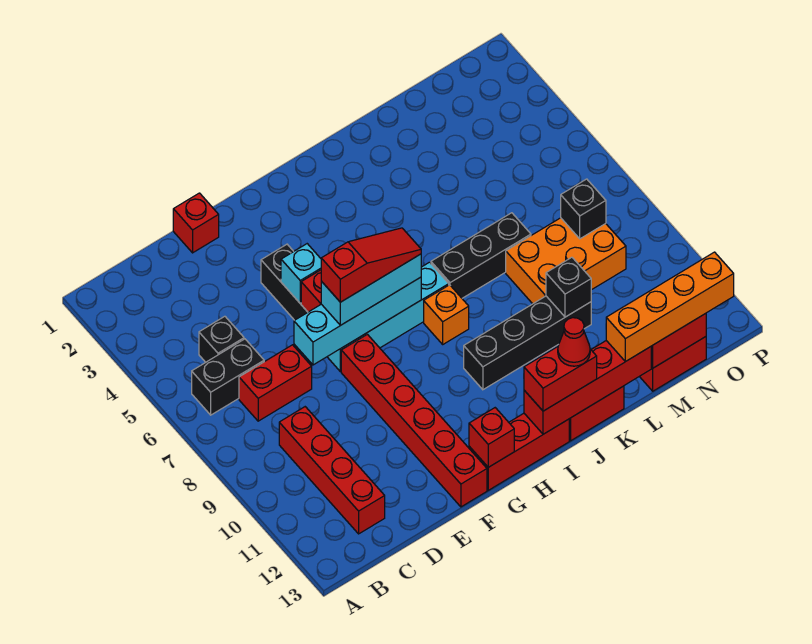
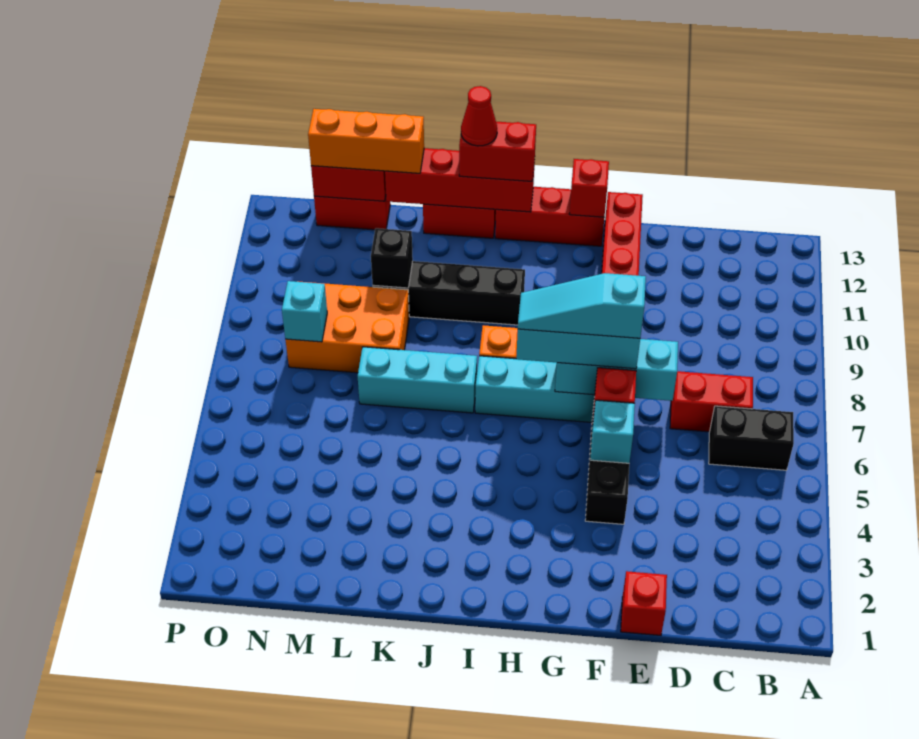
black brick C5 level 1 -> none
red brick C9:C12 level 1 -> none
cyan brick E7:H7 level 2 -> cyan brick E7:G7 level 2
red slope F7:H7 level 4 top F -> cyan slope F7:H7 level 4 top F
black brick J7:L7 level 1 -> cyan brick J7:L7 level 1
orange brick L13:O13 level 3 -> orange brick L13:N13 level 3
black brick N8 level 2 -> cyan brick N8 level 2

